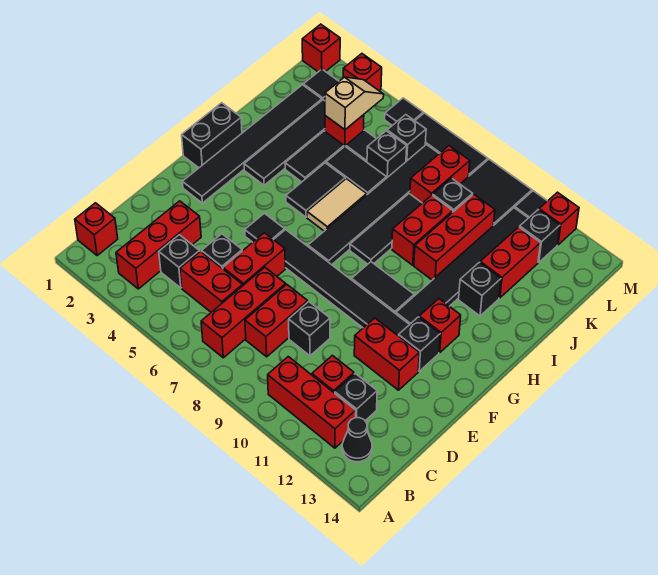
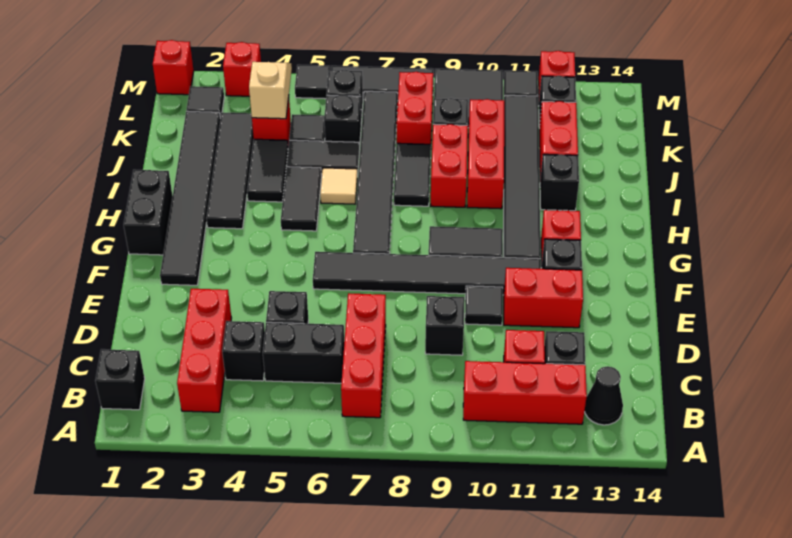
red brick B1 level 1 -> black brick B1 level 1
red brick C5:C6 level 1 -> black brick C5:C6 level 1
red brick C8:D8 level 1 -> none
red brick D6:E6 level 1 -> none
black tile F5 level 1 -> black tile E10 level 1
tan tile H6:I6 level 1 -> tan tile I6 level 1
black tile H8:J8 level 1 -> black tile I8:J8 level 1

